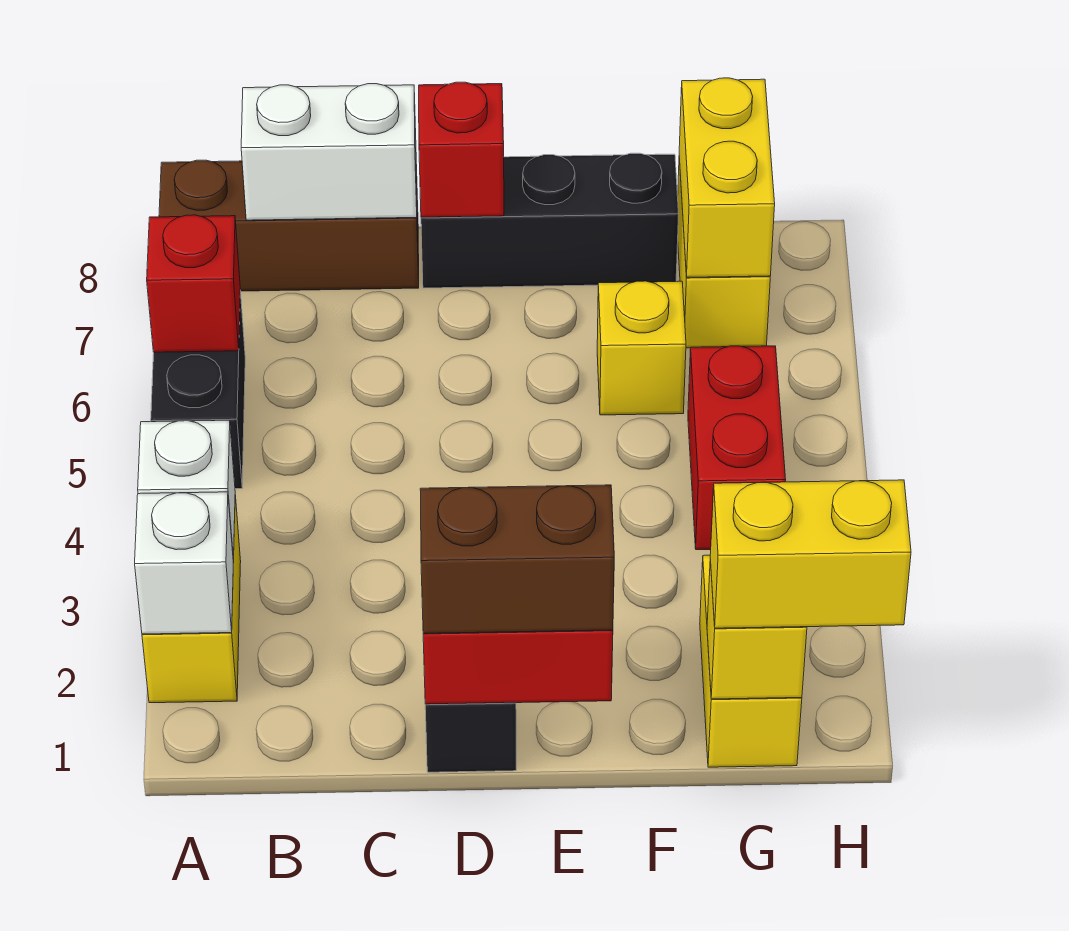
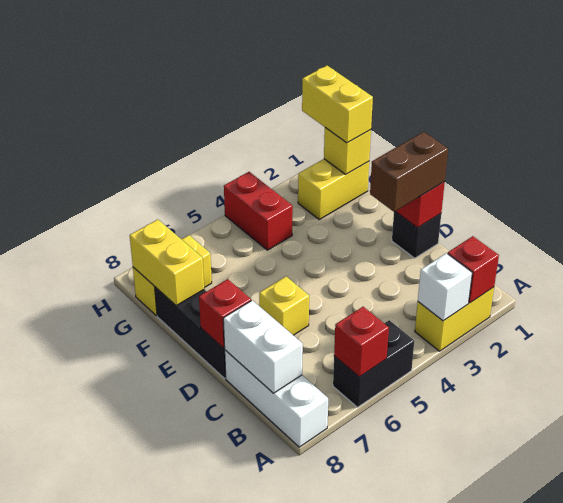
white brick A2 level 2 -> red brick A2 level 2
brown brick A8:C8 level 1 -> white brick A8:C8 level 1
brown brick D1:E1 level 3 -> brown brick D1:D2 level 3
yellow brick F6 level 1 -> yellow brick D6 level 1
red brick G4:G5 level 1 -> red brick G4:H4 level 1
yellow brick G7:G8 level 2 -> yellow brick F8:G8 level 2

